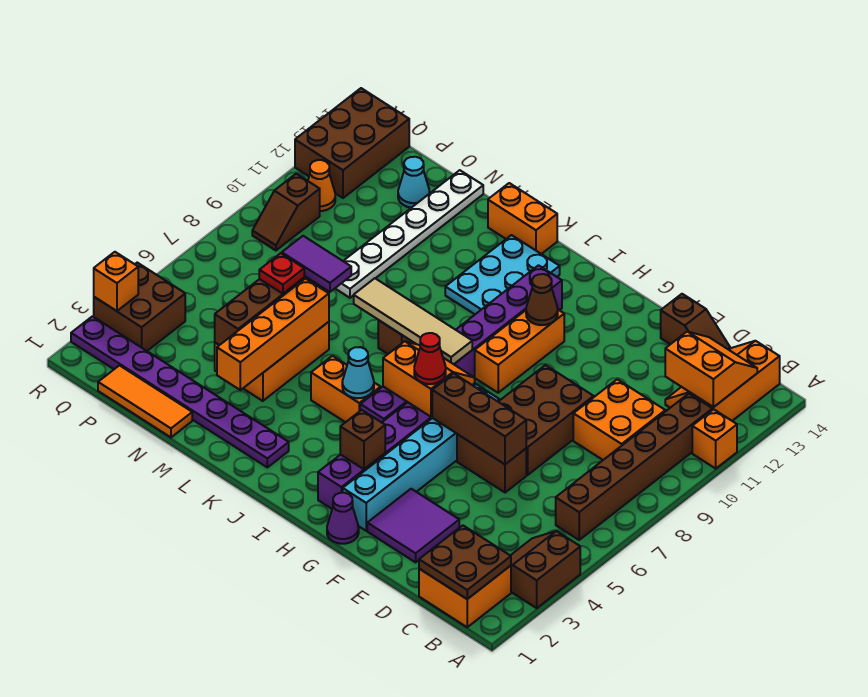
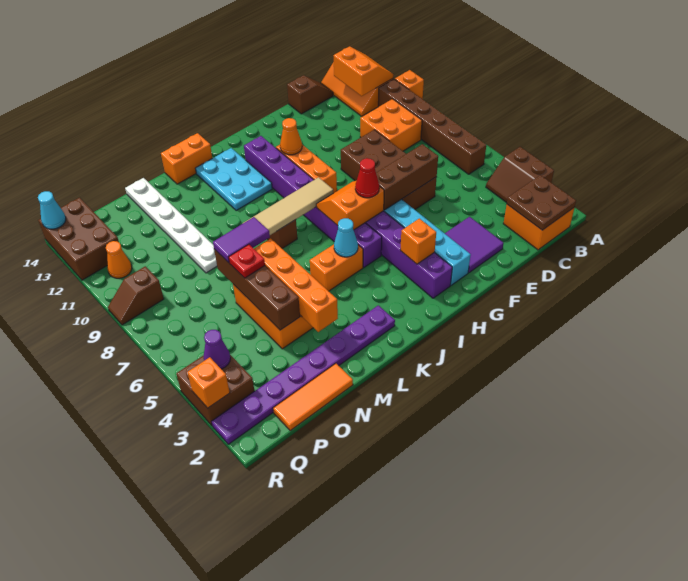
orange slope B12:C13 level 2 top 12 -> orange slope B12:C13 level 2 top C
purple cone G1 level 1 -> purple cone Q4 level 2
brown brick H3 level 2 -> orange brick H3 level 2
brown cone H11 level 2 -> orange cone H11 level 2
cyan cone O13 level 1 -> cyan cone R14 level 2
brown slope Q9:Q10 level 1 top 10 -> brown slope Q9:R9 level 1 top Q

